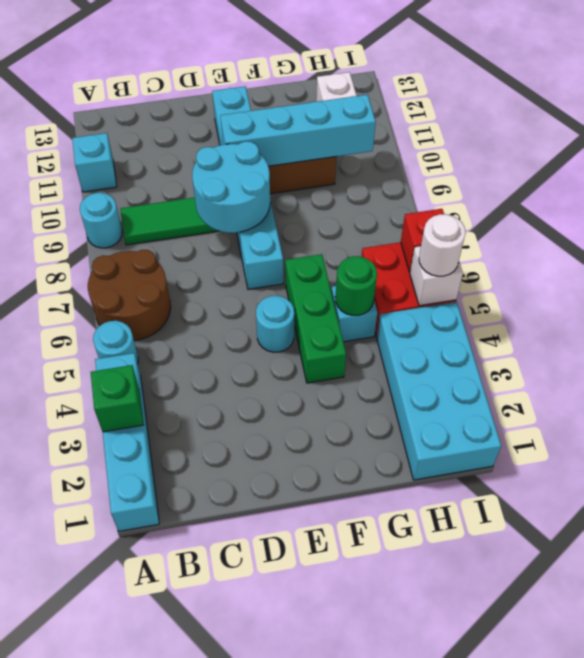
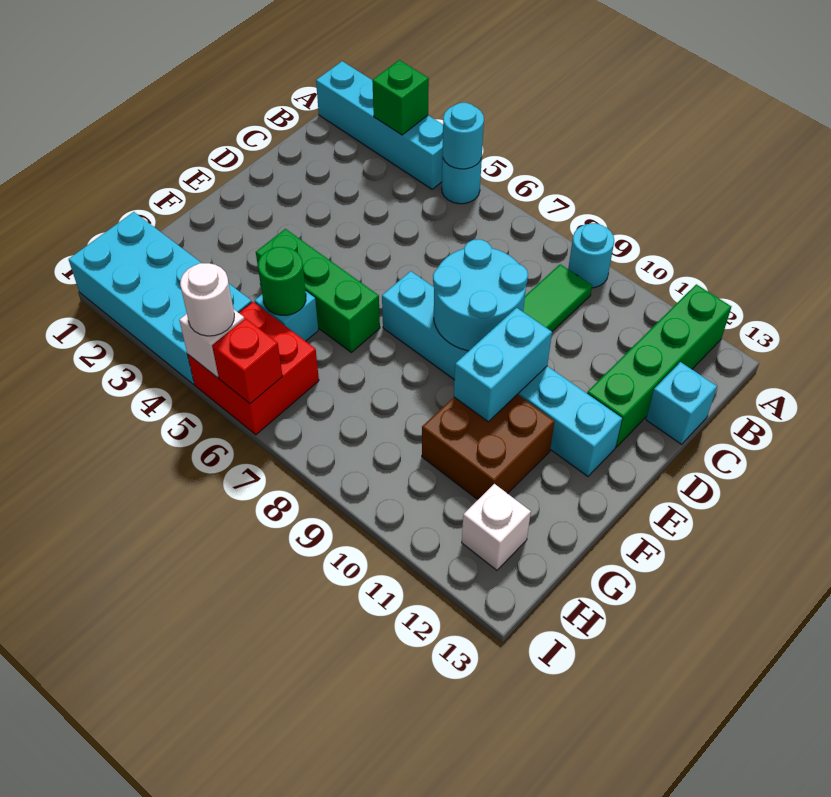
brown round brick A6:B7 level 1 -> none
cyan brick A11 level 1 -> cyan brick C13 level 1
none -> green brick A12:D12 level 1
cyan round brick E5 level 1 -> cyan round brick A5 level 2
cyan brick E10:H10 level 2 -> cyan brick E10:F10 level 2

